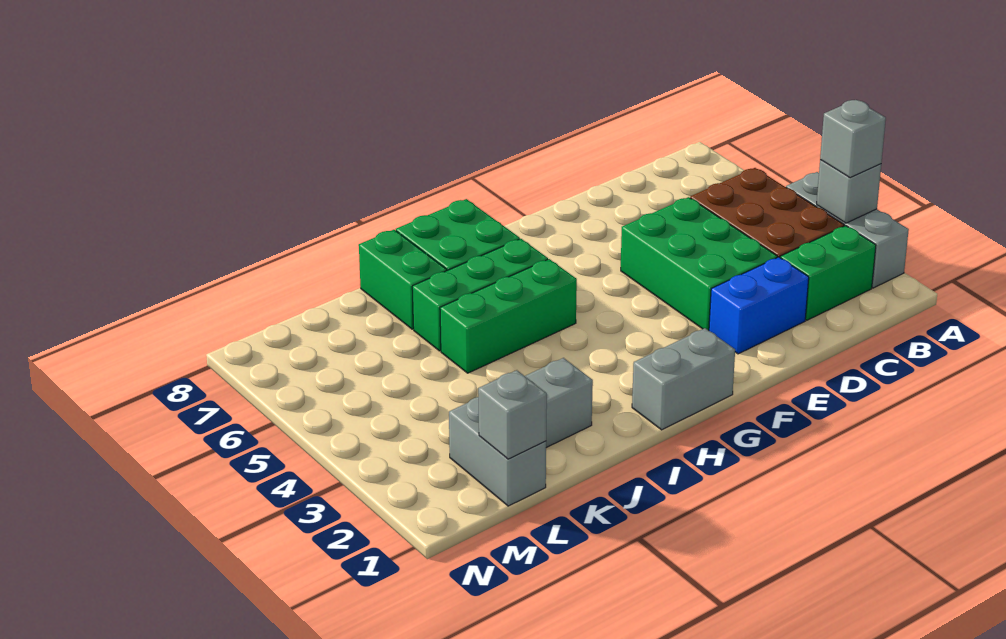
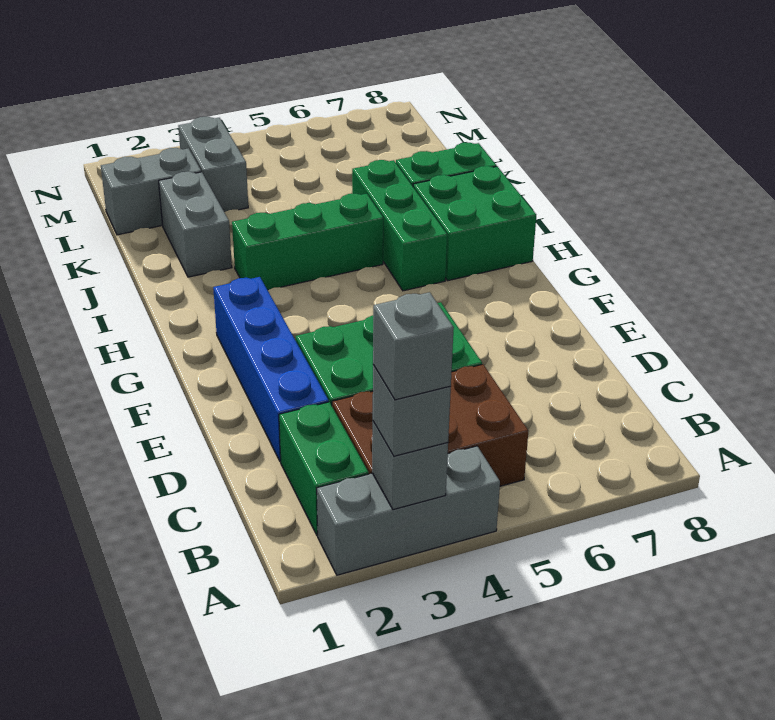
blue brick D2:E2 level 1 -> blue brick D2:G2 level 1
grey brick G1:H1 level 1 -> grey brick L3:M3 level 1
green brick H5:J5 level 1 -> green brick I3:I5 level 1
grey brick L1 level 2 -> grey brick A3 level 4

